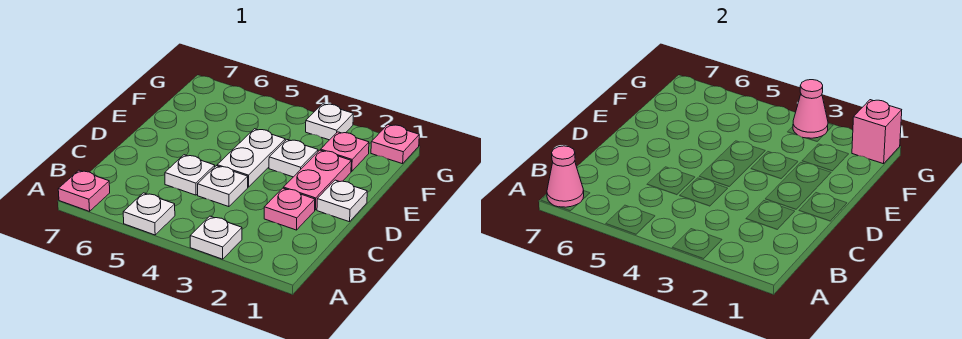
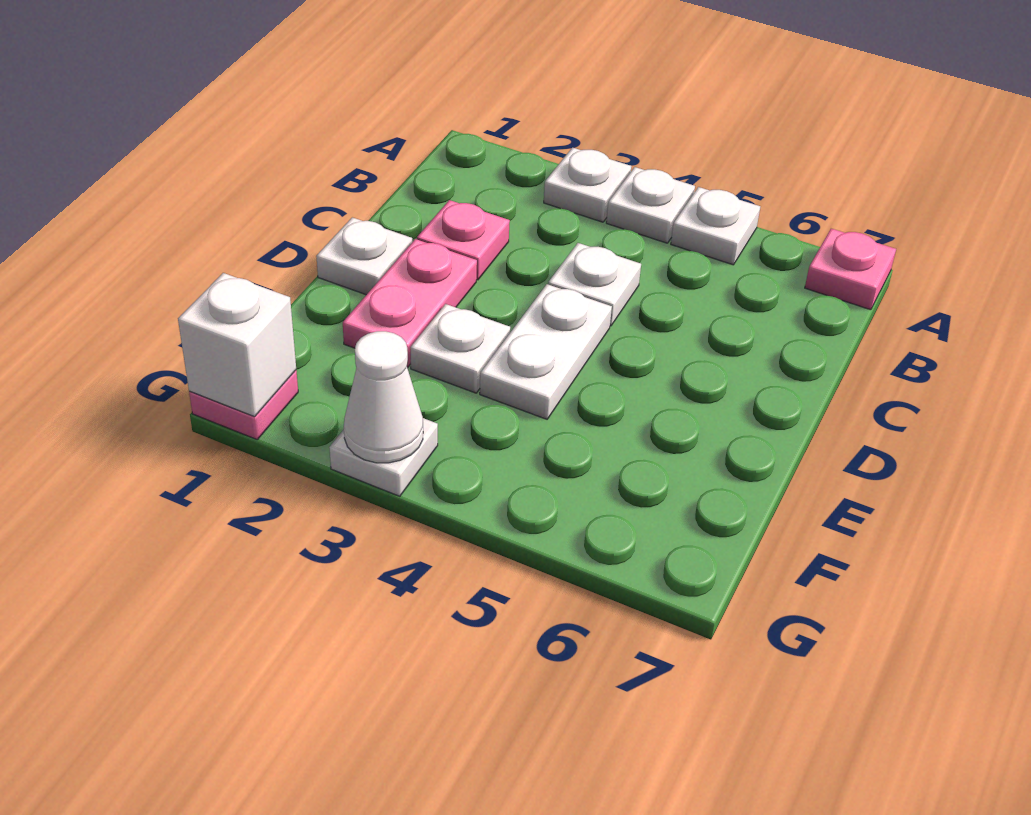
pink cone A7 level 2 -> none
white plate C5 level 1 -> white plate A4 level 1
pink plate F2 level 1 -> none
pink brick G1 level 2 -> white brick G1 level 2
pink cone G3 level 2 -> white cone G3 level 2

